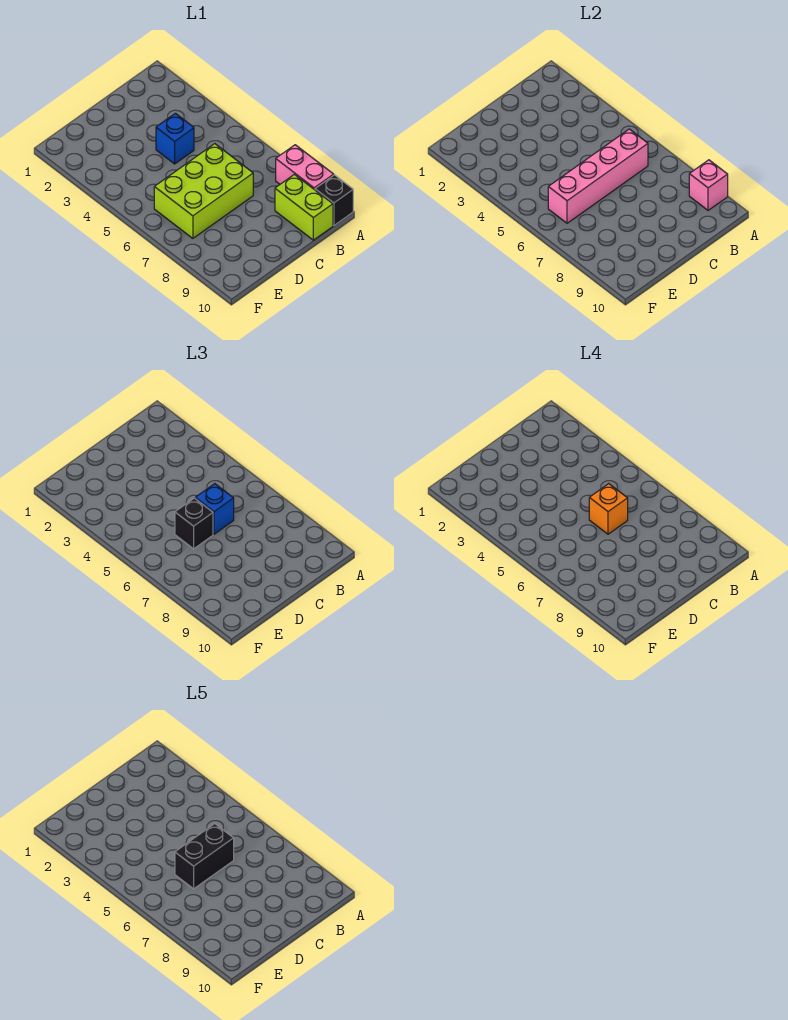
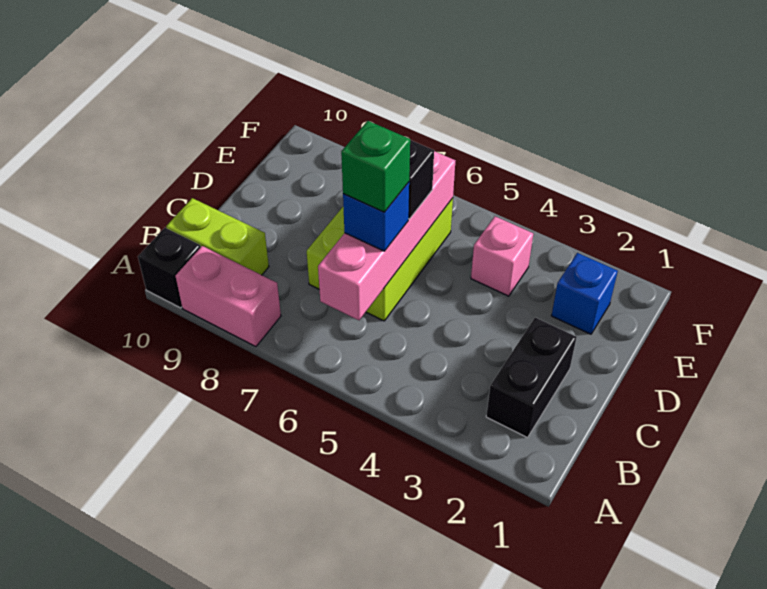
pink brick A9 level 2 -> pink brick E4 level 1
blue brick C4 level 1 -> blue brick E2 level 1
orange brick C6 level 4 -> green brick C6 level 4
black brick C6:D6 level 5 -> black brick B2:C2 level 1

